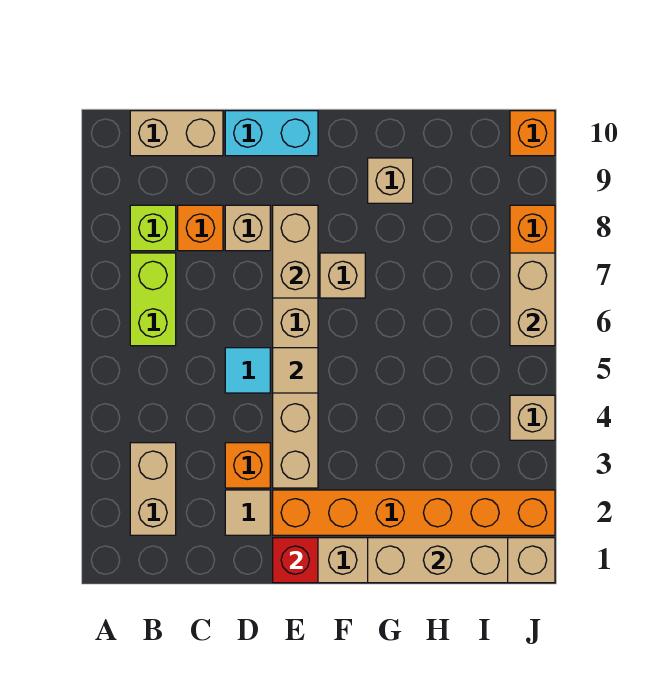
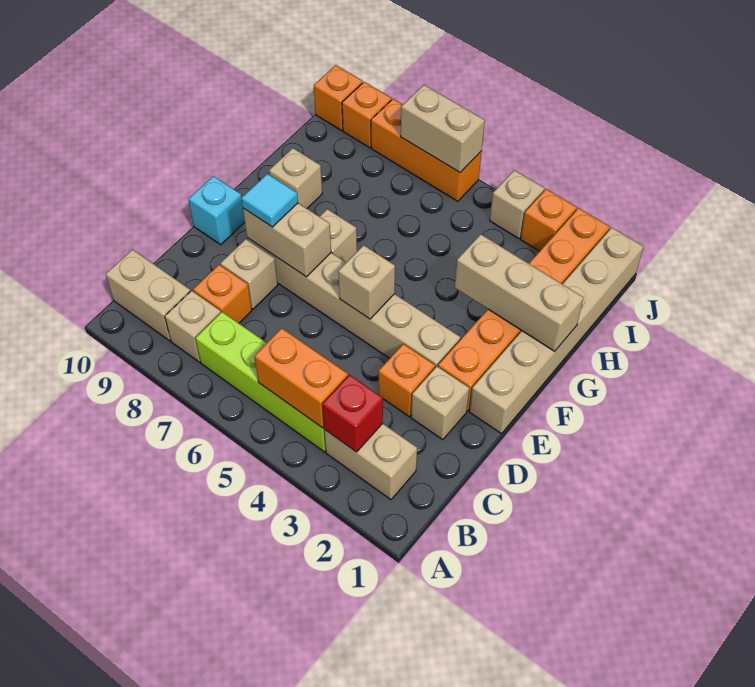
none -> orange brick B4:B5 level 2
lime brick B6:B7 level 1 -> lime brick B4:B7 level 1
lime brick B8 level 1 -> tan brick B8 level 1
tan brick B10:C10 level 1 -> tan brick B9:B10 level 1
tan tile D2 level 1 -> tan brick D2 level 1
cyan tile D5 level 1 -> cyan tile E8 level 3
cyan brick D10:E10 level 1 -> cyan brick E10 level 1
red brick E1 level 2 -> red brick B3 level 2
tan tile E5 level 2 -> tan brick E5 level 2
tan brick G1:I1 level 2 -> tan brick G1:G3 level 2
none -> orange brick J3 level 1
none -> orange brick J9 level 1

